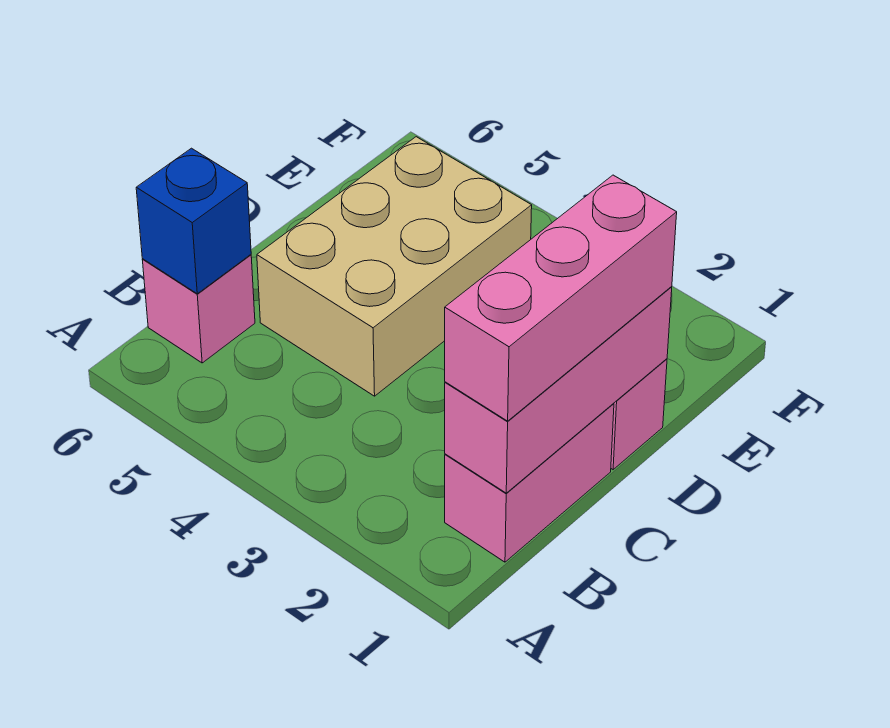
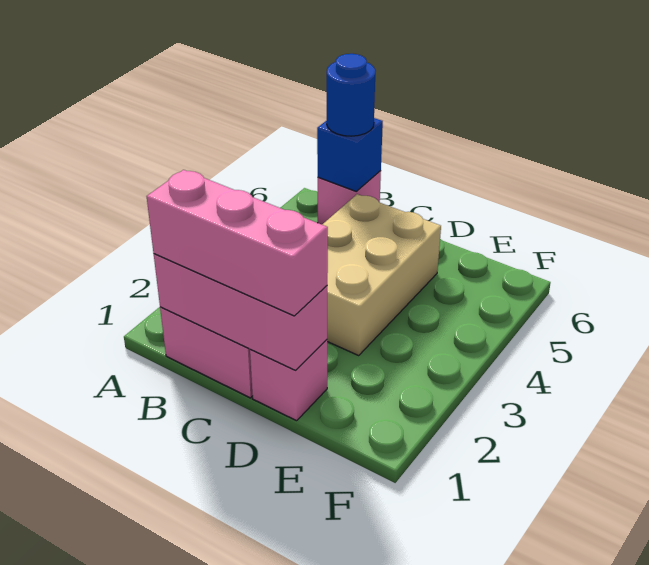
none -> blue round brick B6 level 3
tan brick C4:E5 level 1 -> tan brick C3:D5 level 1

